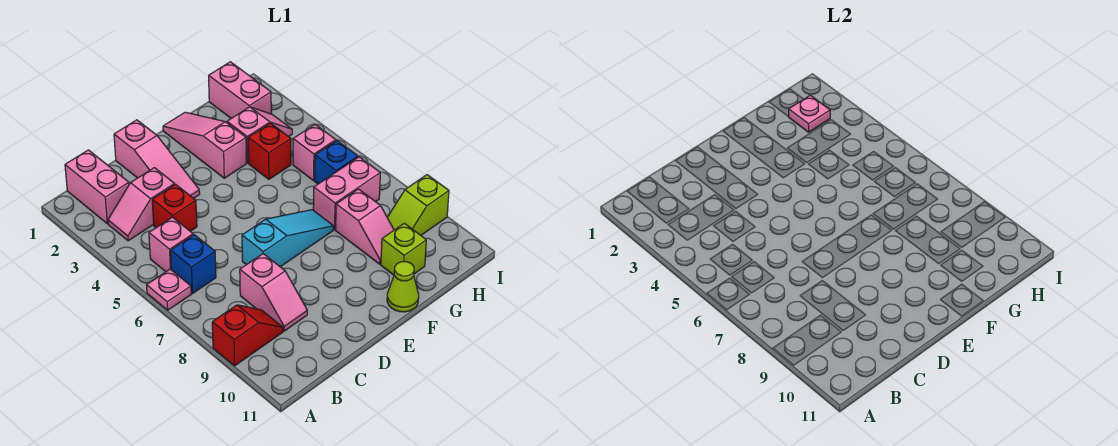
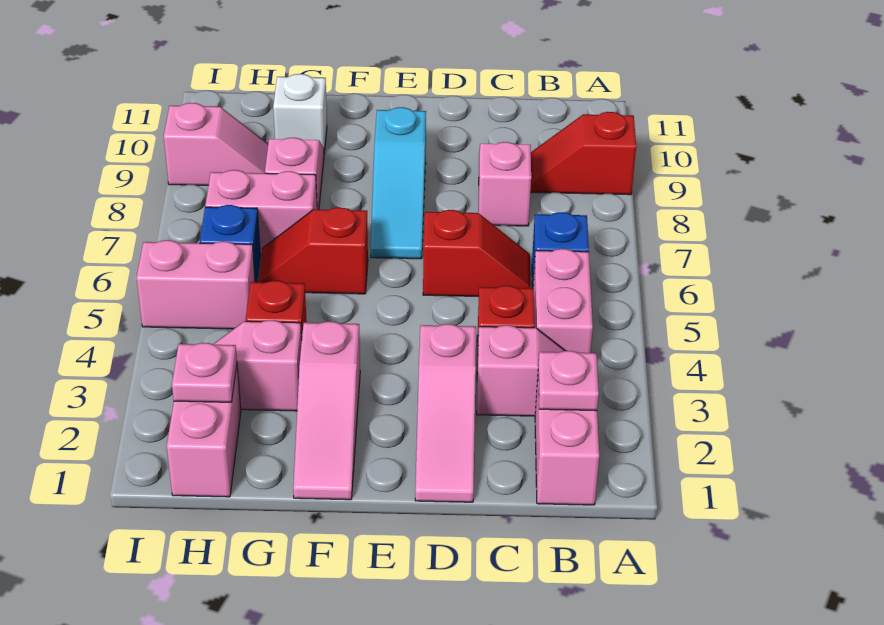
pink plate A6 level 1 -> pink plate B2 level 2
pink brick B5 level 1 -> pink brick B4:B5 level 1
none -> red slope C6:D6 level 1 top D
pink slope D1:D3 level 1 top 1 -> pink slope D1:D3 level 1 top 3
cyan slope D7:F7 level 1 top D -> cyan slope E7:E9 level 1 top 9
none -> red slope F6:G6 level 1 top F
lime cone F11 level 1 -> none
lime brick G10 level 1 -> white brick G10 level 1
pink brick H5 level 1 -> pink brick H5:I5 level 1
lime slope H9:I9 level 1 top I -> pink slope H9:I9 level 1 top I

